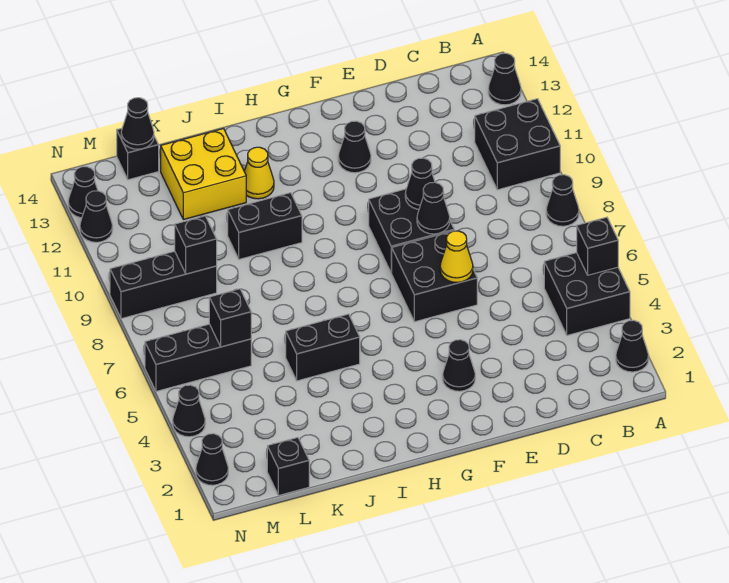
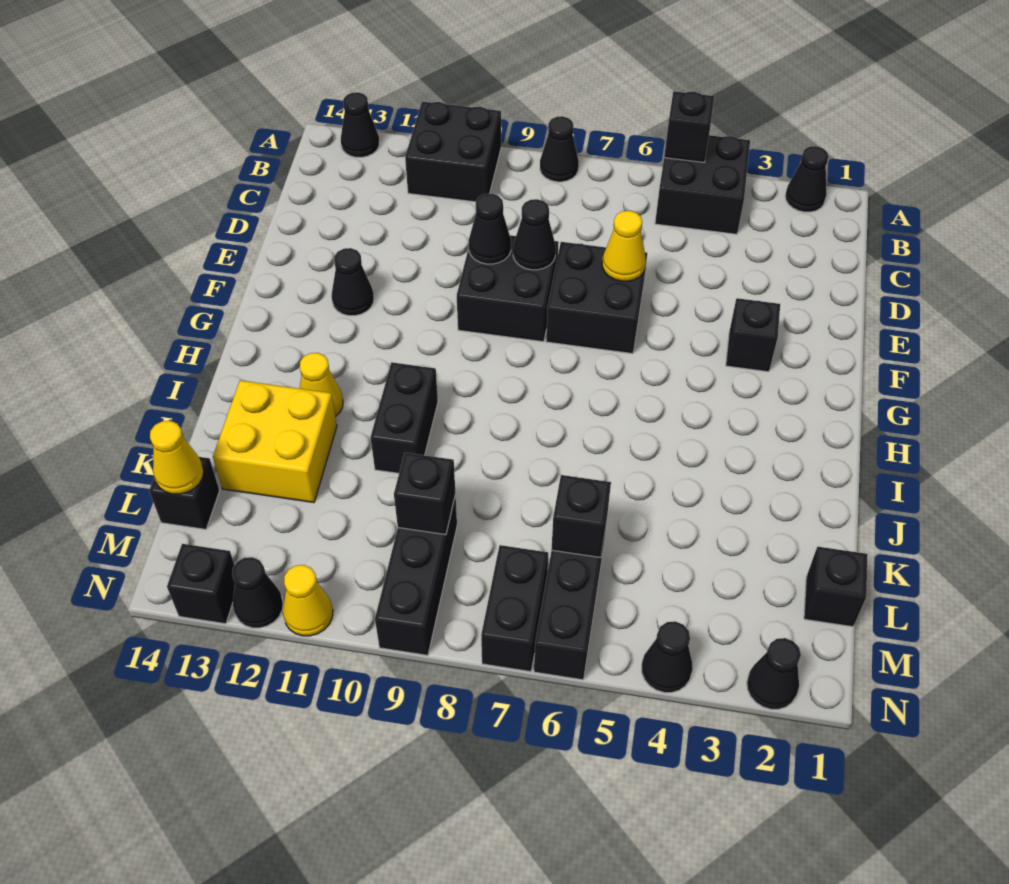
black cone F3 level 1 -> black brick F3 level 1
black brick I5:J5 level 1 -> black brick M7:N7 level 1
black cone L14 level 2 -> yellow cone L14 level 2
none -> yellow cone N11 level 1
black cone N13 level 1 -> black brick N13 level 1

